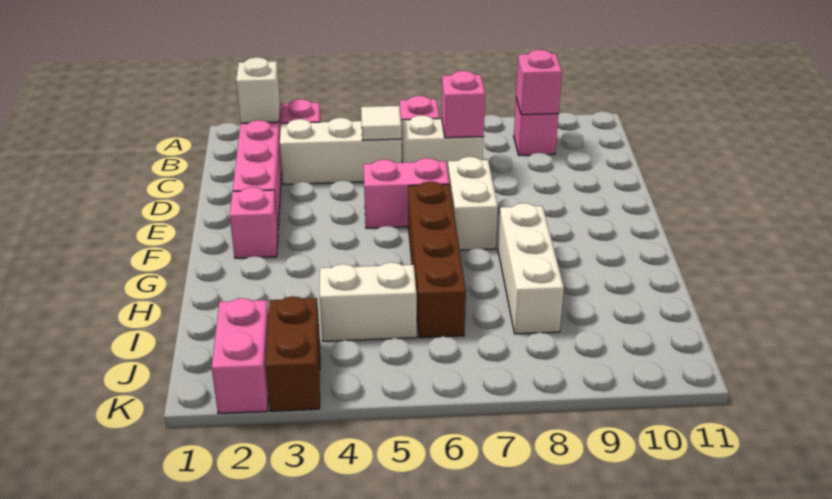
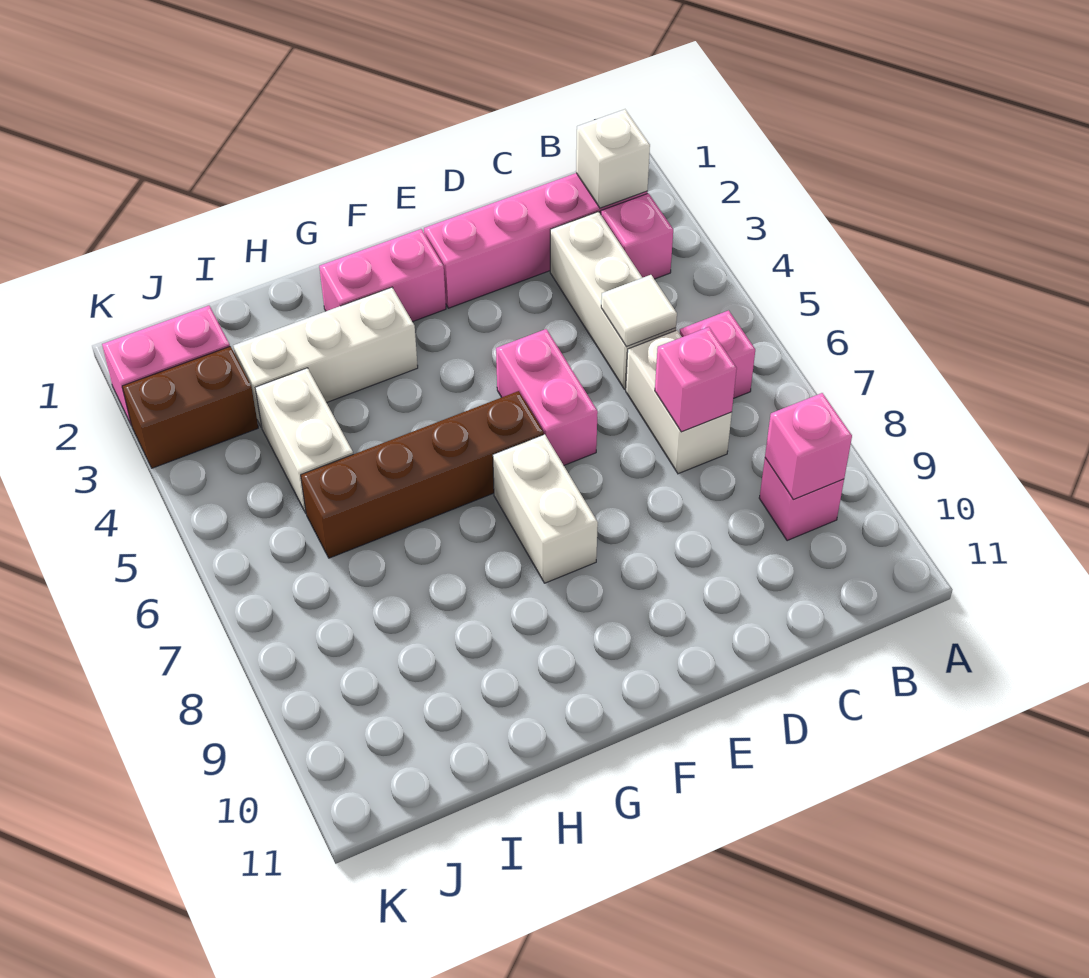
white brick E7:F7 level 1 -> white brick F7:F8 level 1
pink brick F2 level 1 -> pink brick F2:G2 level 1
white brick G8:I8 level 1 -> white brick G3:I3 level 1

